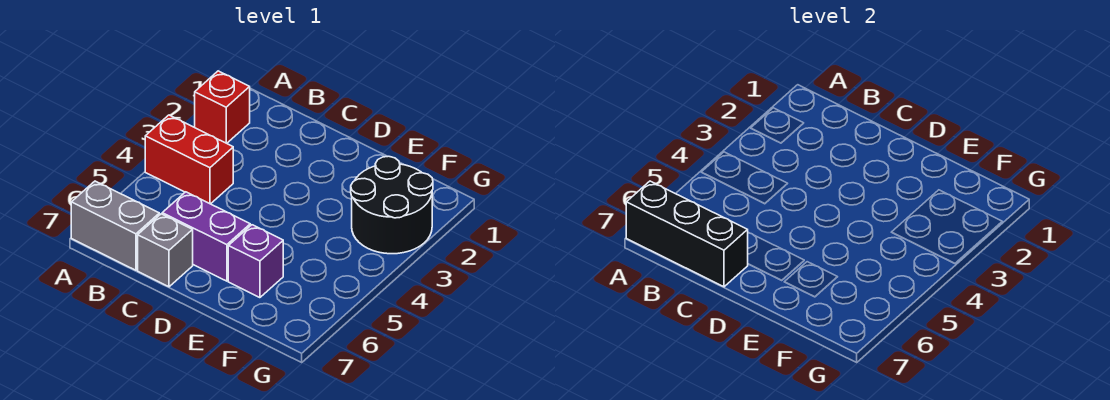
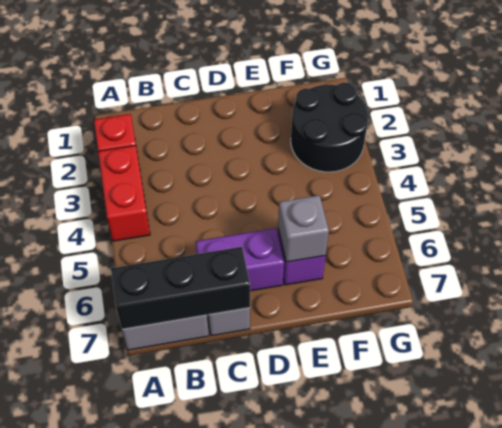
red brick A4:B4 level 1 -> red brick A3:A4 level 1
none -> grey brick E6 level 2

